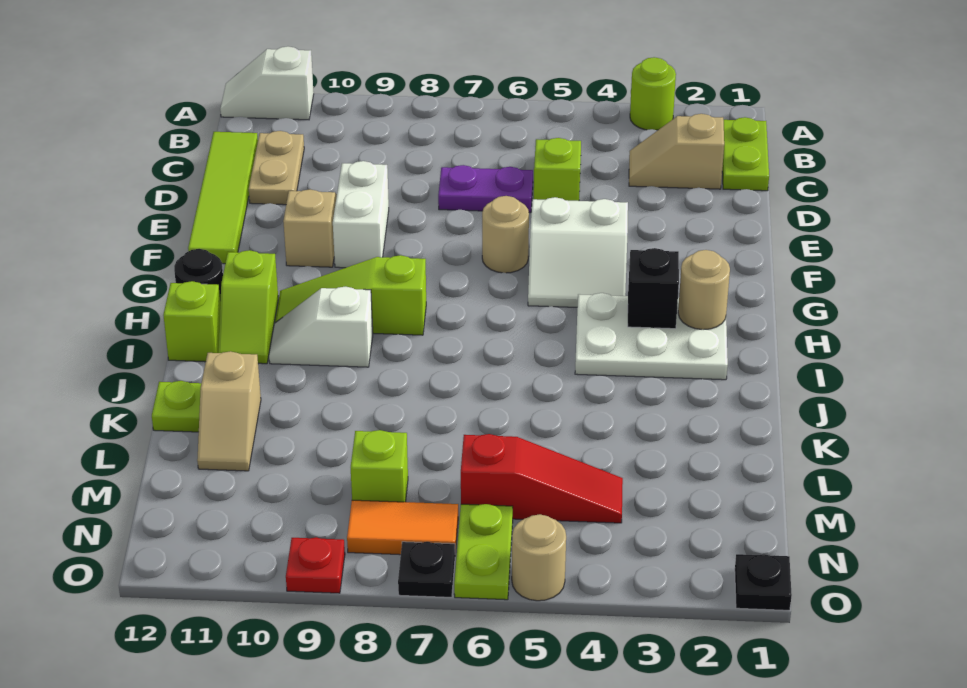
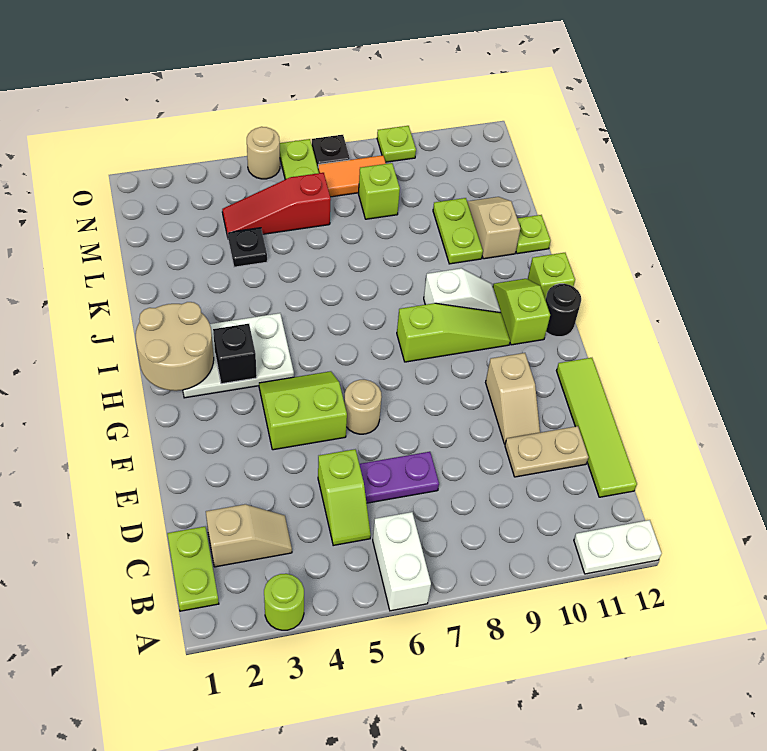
white slope A11:A12 level 1 top 11 -> white plate A11:A12 level 1
tan plate C11:D11 level 1 -> tan plate D10:D11 level 1
white brick E9:F9 level 1 -> white brick A6:B6 level 1
white slope F4:G5 level 1 top F -> lime slope F4:G5 level 1 top F
tan round brick H2 level 2 -> tan round brick H1:I2 level 2
none -> lime plate K10:L10 level 1
black plate O1 level 1 -> black plate L4 level 1
red plate O9 level 1 -> lime plate O9 level 1

